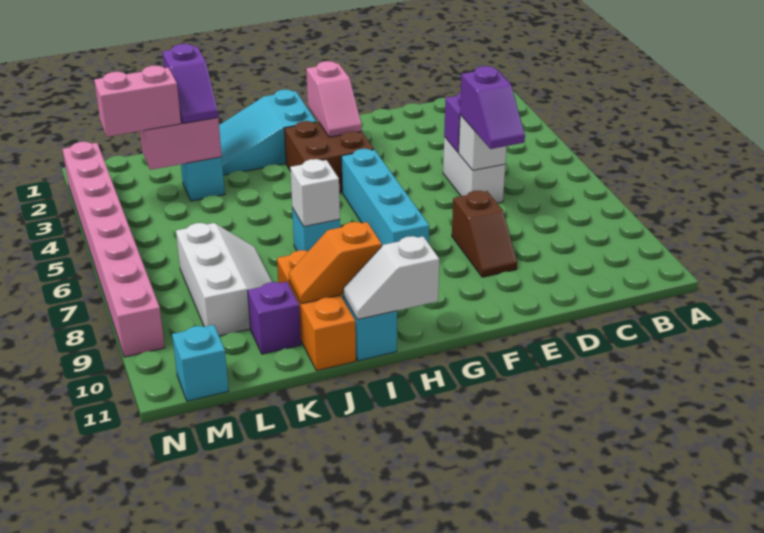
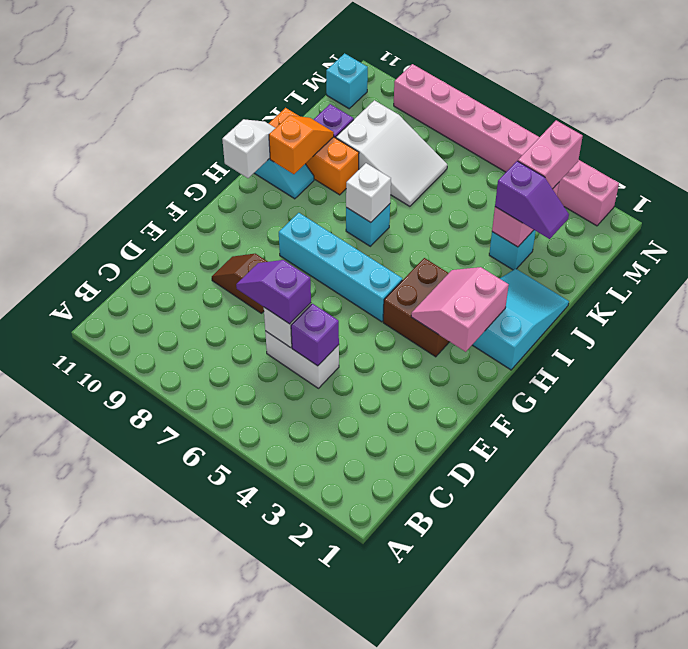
pink slope G2:G3 level 2 top 2 -> pink slope G2:H3 level 2 top 2
purple slope K2:K3 level 3 top 2 -> purple slope K2:K3 level 3 top 3
white slope K7:L9 level 1 top L -> white slope K7:L9 level 1 top 9

